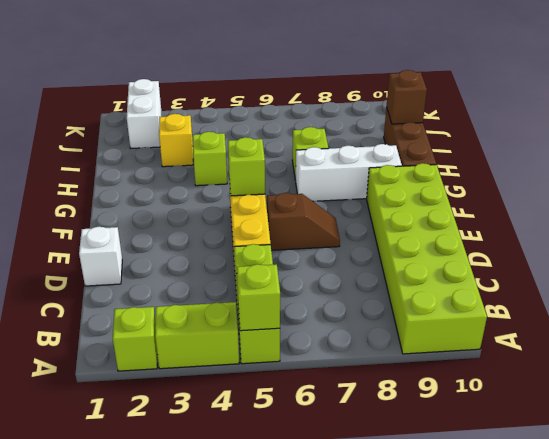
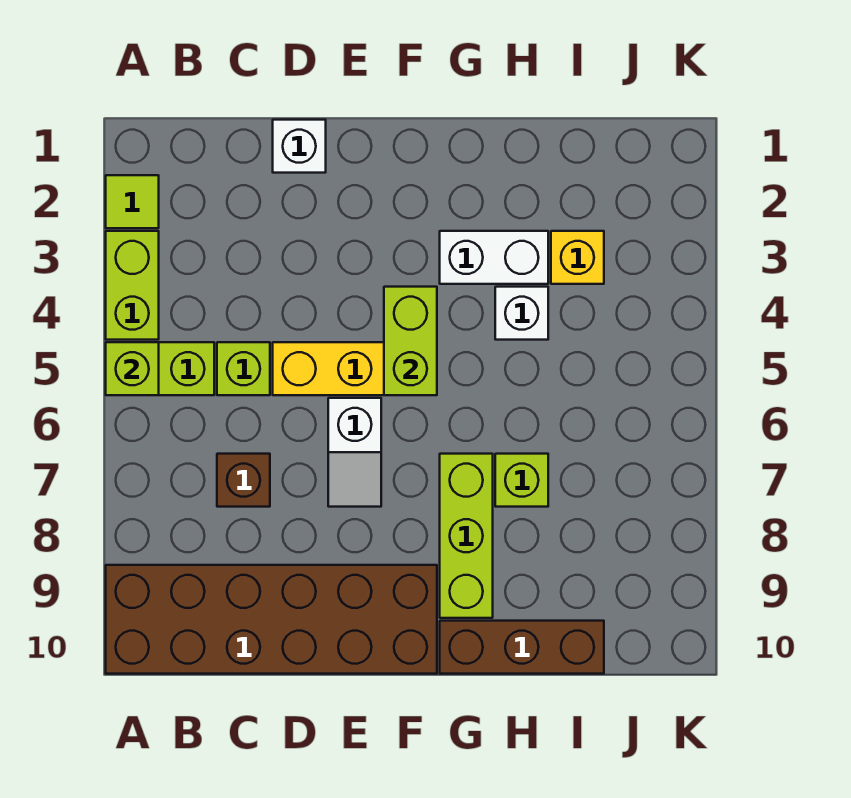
lime brick A2 level 1 -> lime tile A2 level 1
lime brick A9:F10 level 1 -> brown brick A9:F10 level 1
brown slope E6:E7 level 1 top 6 -> white slope E6:E7 level 1 top 6
lime brick F5 level 2 -> lime brick F4:F5 level 2
white brick G7:G9 level 1 -> lime brick G7:G9 level 1
lime brick H4 level 1 -> white brick H4 level 1
brown brick I10 level 2 -> brown brick C7 level 1
white brick J2:K2 level 1 -> white brick G3:H3 level 1

